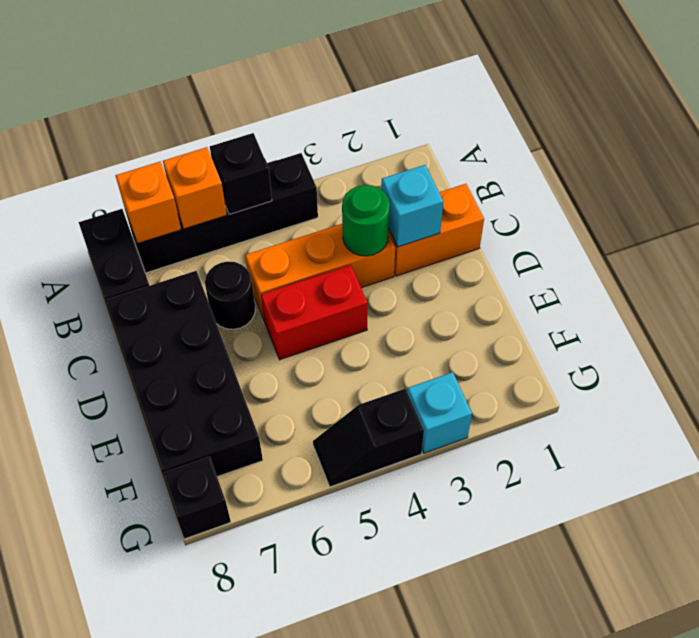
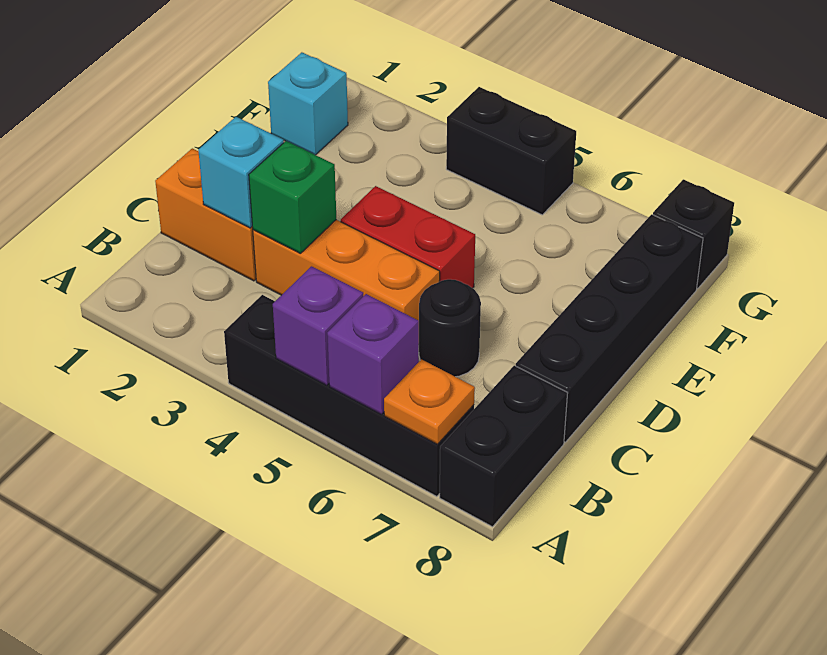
black brick A5 level 2 -> purple brick A5 level 2
orange brick A6 level 2 -> purple brick A6 level 2
orange brick A7 level 2 -> orange plate A7 level 2
green round brick C3 level 2 -> green brick C3 level 2
black brick C7:F8 level 1 -> black brick C8:F8 level 1
cyan brick G3 level 1 -> cyan brick F1 level 1
black slope G4:G5 level 1 top 4 -> black brick G4:G5 level 1

